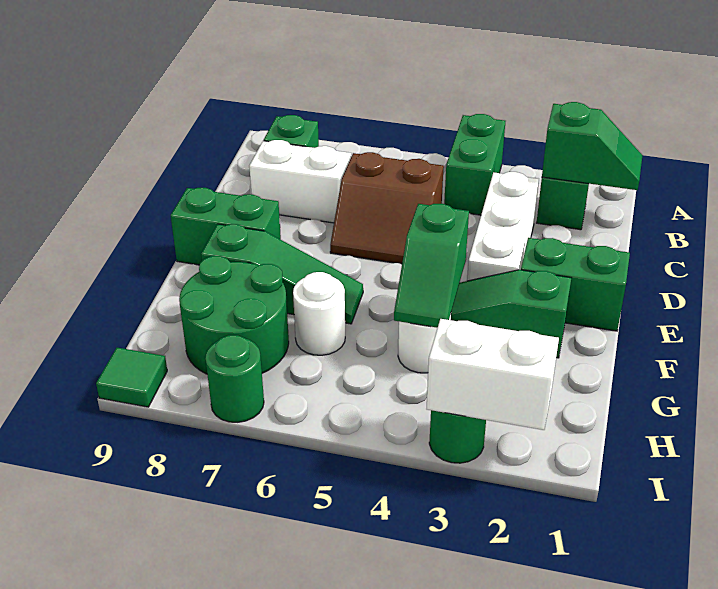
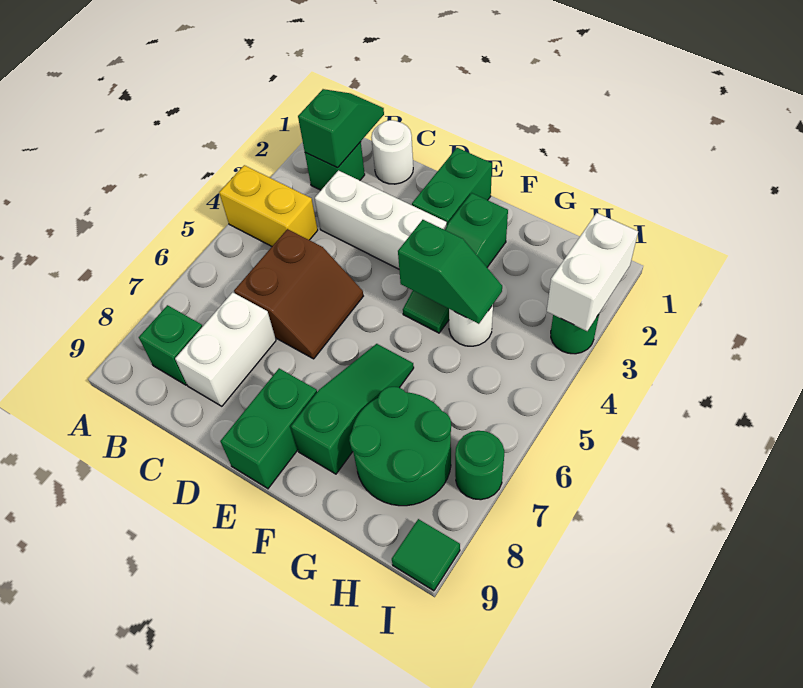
green brick A4:B4 level 1 -> yellow brick A4:B4 level 1
white round brick G6 level 1 -> white round brick C1 level 1

